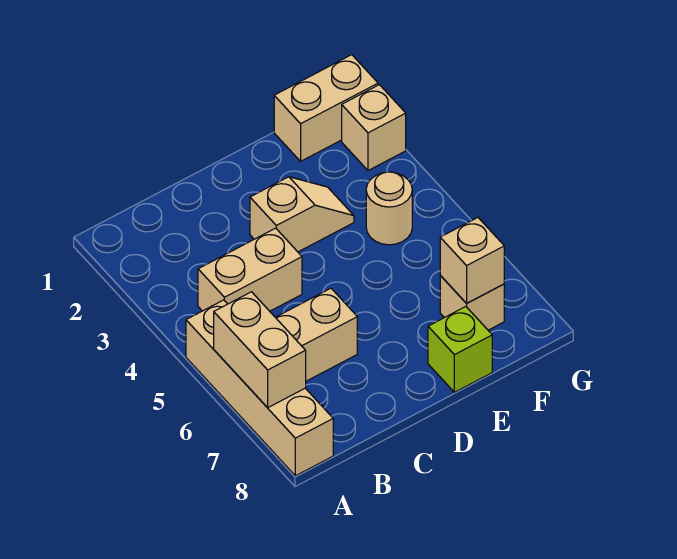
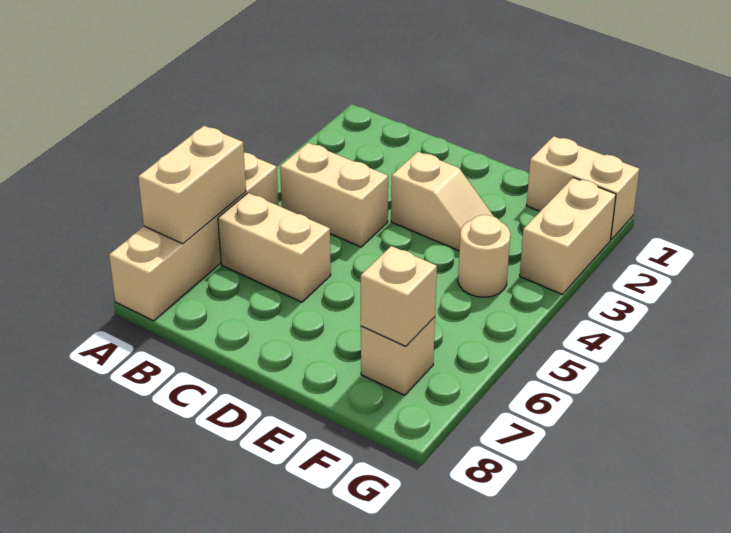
lime brick E8 level 1 -> none
tan brick G2 level 1 -> tan brick G2:G3 level 1

